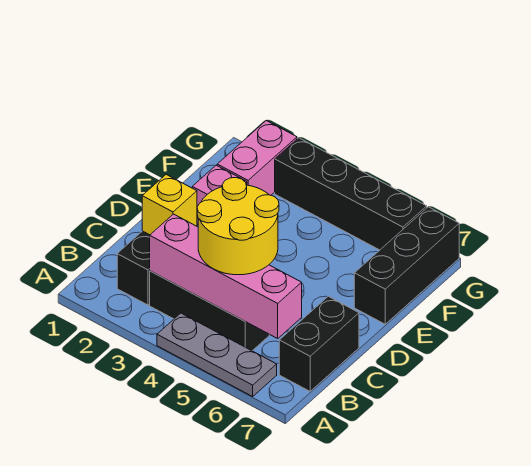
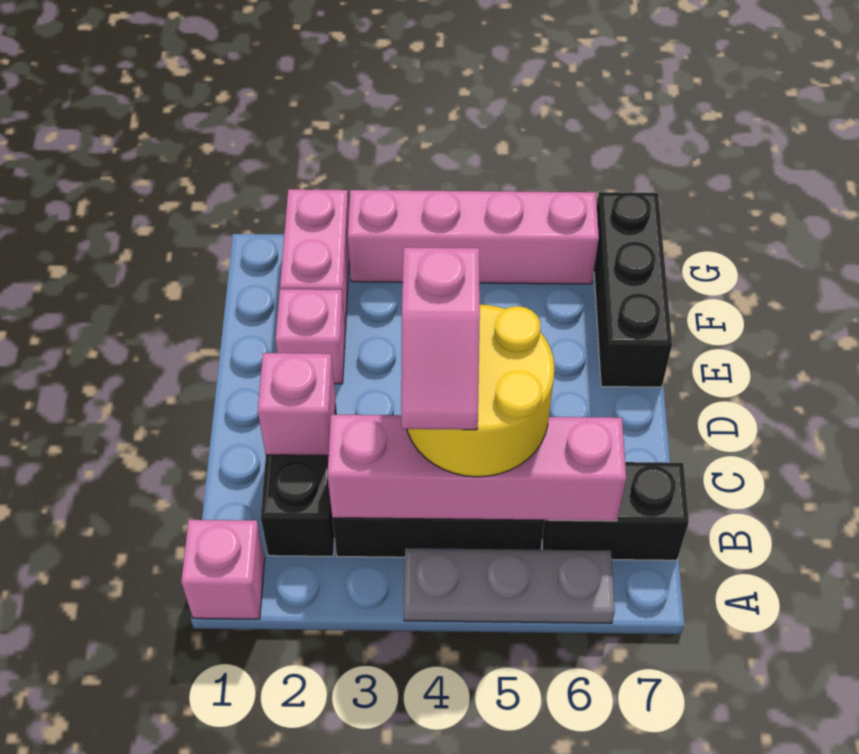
none -> pink brick A1 level 1
none -> pink slope B4:C4 level 4 top C
black brick B7:C7 level 1 -> black brick B6:B7 level 1
yellow brick C2 level 2 -> pink brick C2 level 2
black brick G3:G6 level 1 -> pink brick G3:G6 level 1

